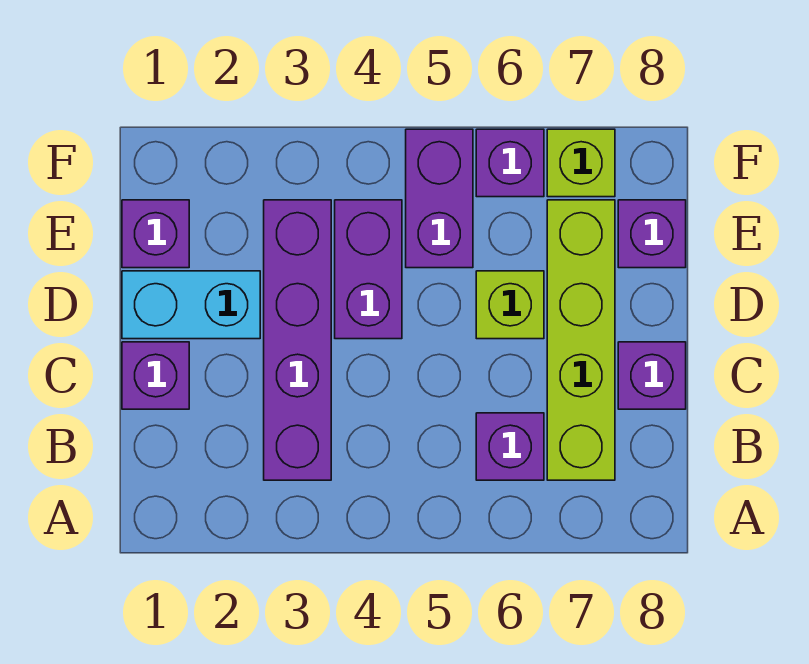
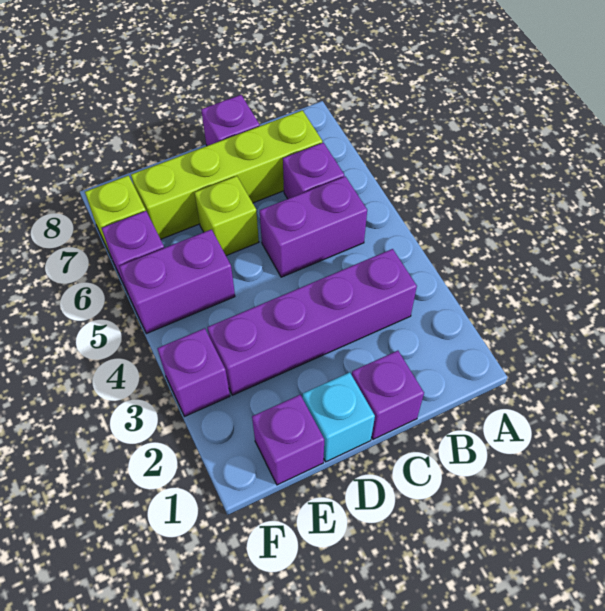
cyan brick D1:D2 level 1 -> cyan brick D1 level 1
purple brick D4:E4 level 1 -> purple brick B5:C5 level 1
purple brick E8 level 1 -> purple brick F3 level 1

